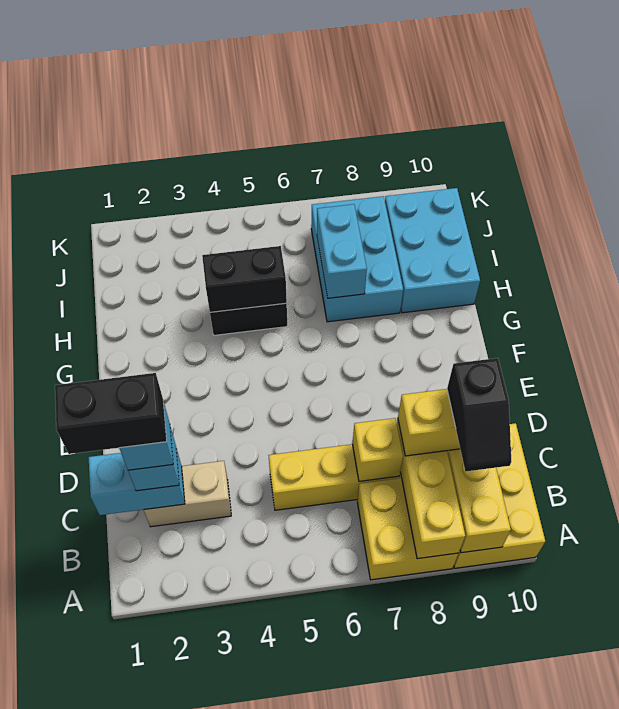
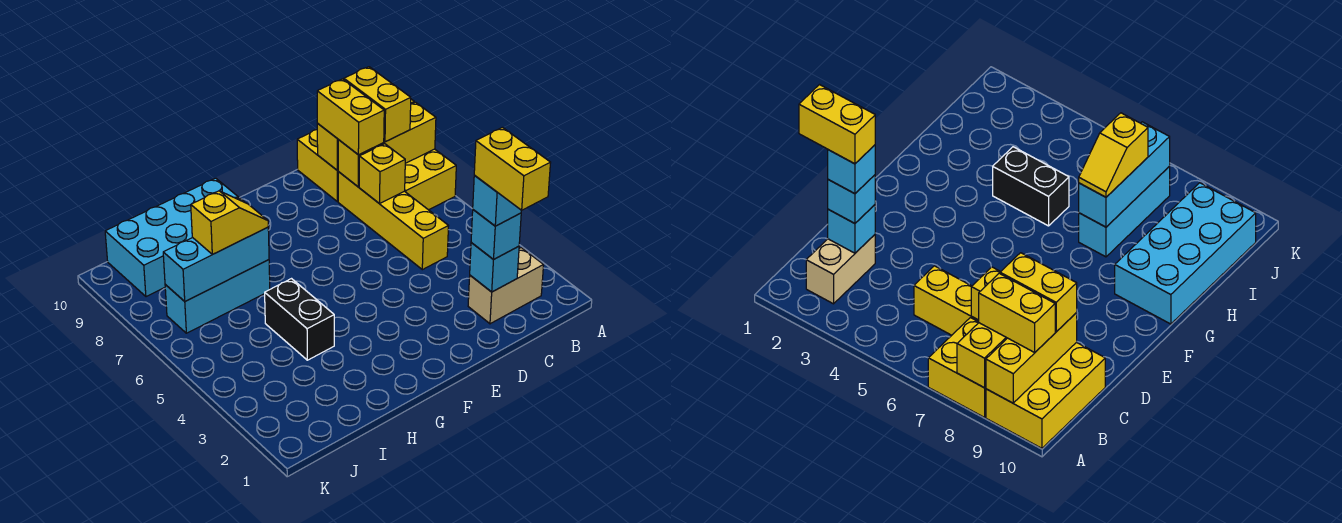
none -> yellow brick B8:B9 level 3
black slope B9:C9 level 4 top C -> none
cyan brick C1:C2 level 2 -> cyan brick C2 level 2
black brick C1:C2 level 5 -> yellow brick C1:C2 level 5
tan brick C2:C3 level 1 -> tan brick B2:C2 level 1
black brick H4:H5 level 2 -> none
cyan brick H7:J8 level 1 -> cyan brick H7:J7 level 1
cyan brick H7:I7 level 2 -> cyan brick H7:J7 level 2
none -> yellow slope H7:I7 level 3 top I
cyan brick H9:J10 level 1 -> cyan brick G9:J10 level 1

